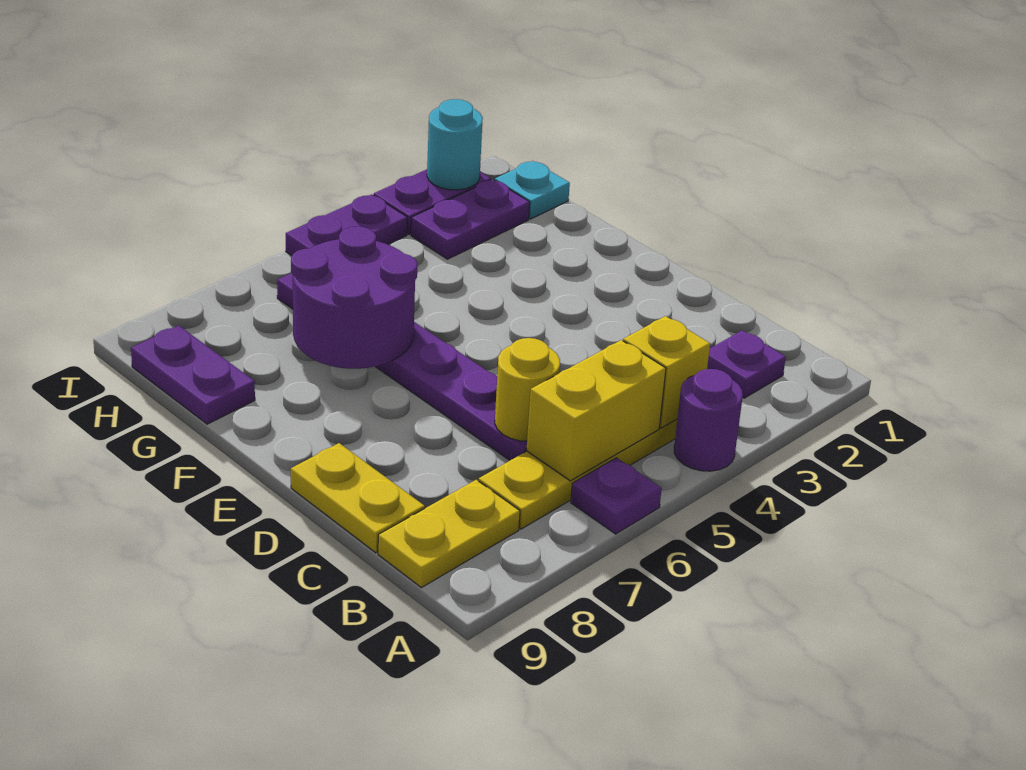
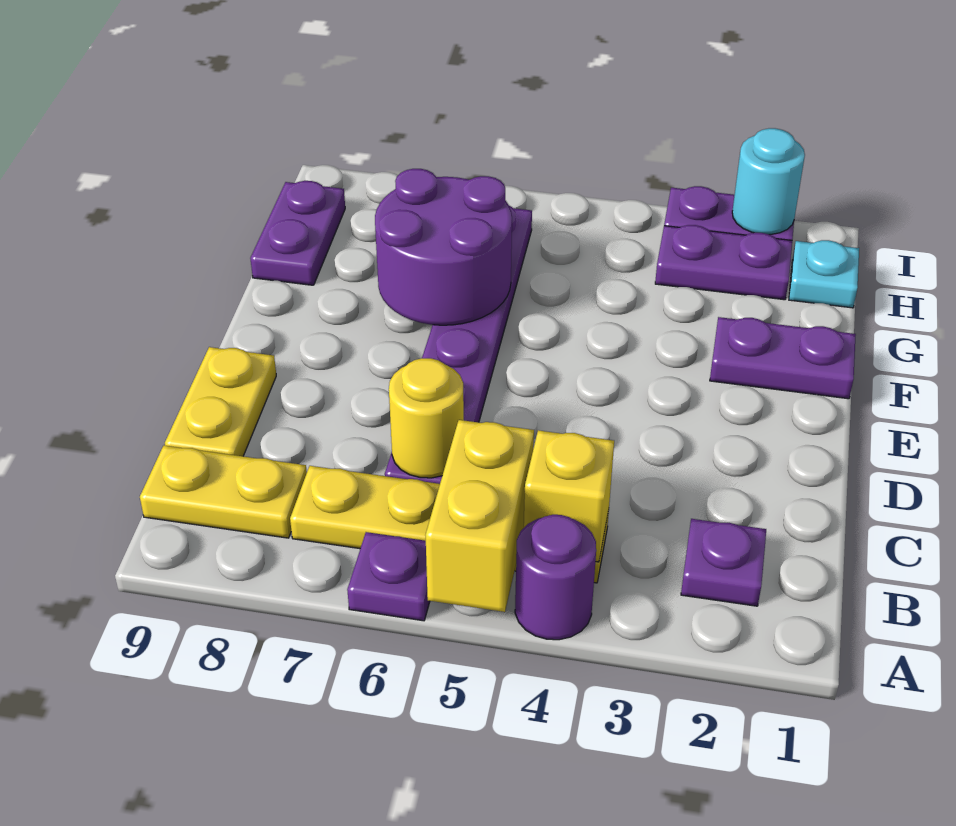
yellow brick B5:B6 level 2 -> yellow brick A5:B5 level 2
purple plate I4:I5 level 1 -> purple plate F1:F2 level 1

